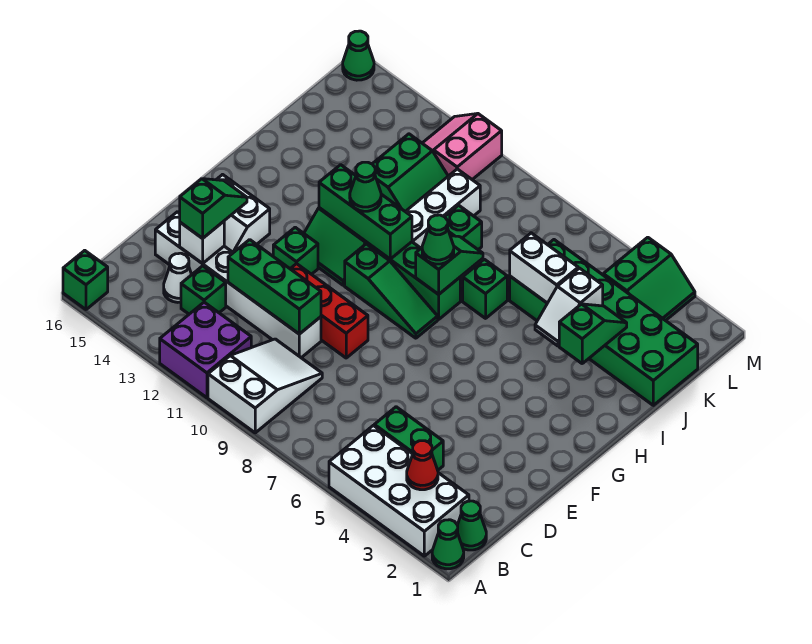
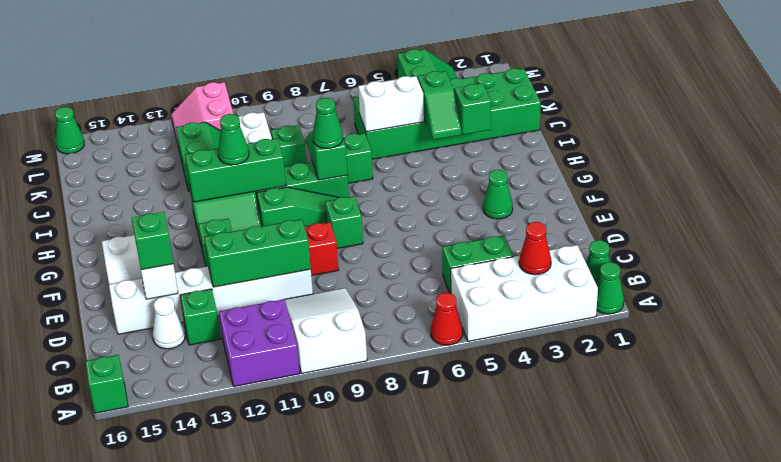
none -> red cone A6 level 1
none -> green cone F3 level 1
none -> green brick F8 level 1
white slope I4:J4 level 2 top J -> green slope I4:J4 level 2 top J

